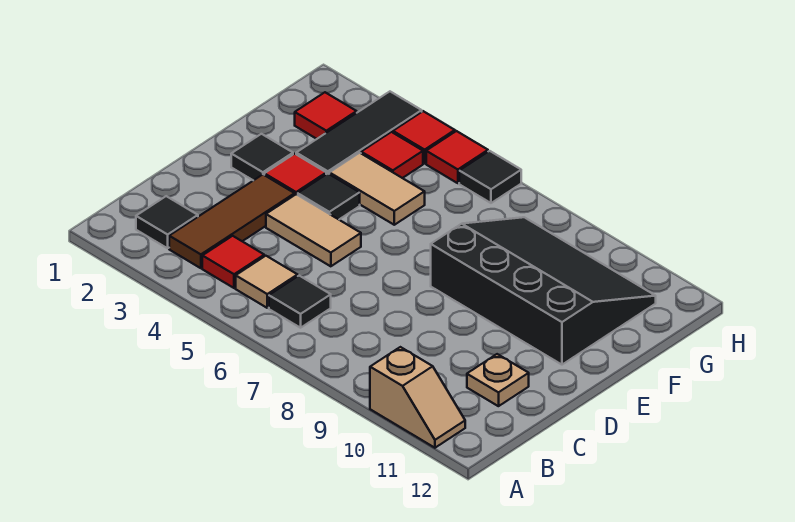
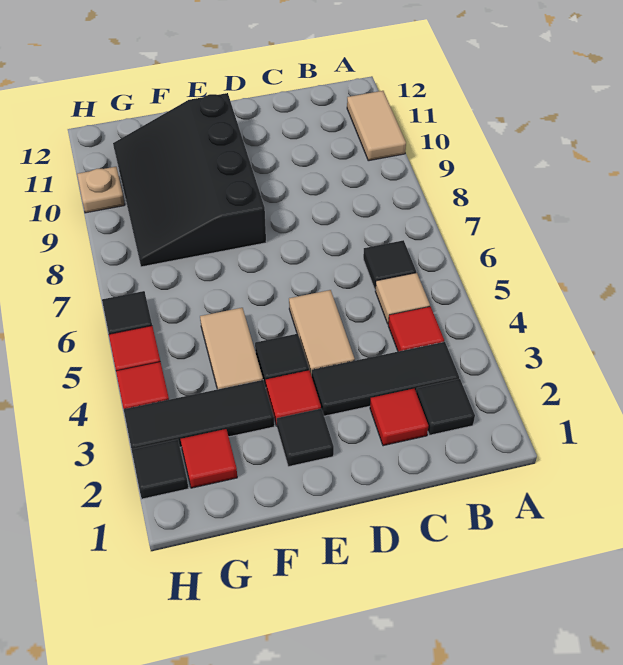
tan slope A10:A11 level 1 top 10 -> tan tile A10:A11 level 1
brown tile B3:D3 level 1 -> black tile B3:D3 level 1
tan plate C11 level 1 -> tan plate H10 level 1
red tile G4 level 1 -> red tile C2 level 1
none -> black tile H2 level 1

